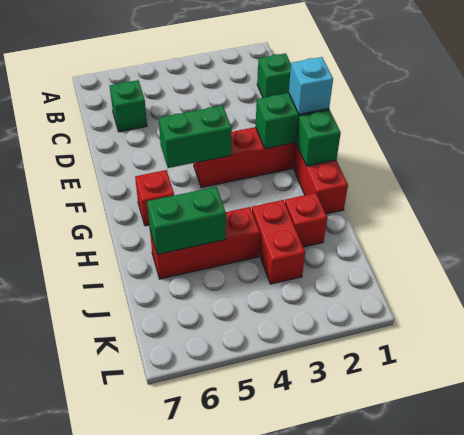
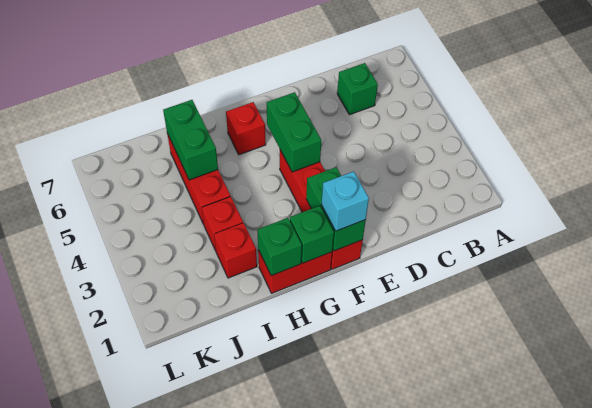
green brick C1 level 1 -> green brick H1 level 2
red brick I3:J3 level 1 -> red brick I3 level 1

